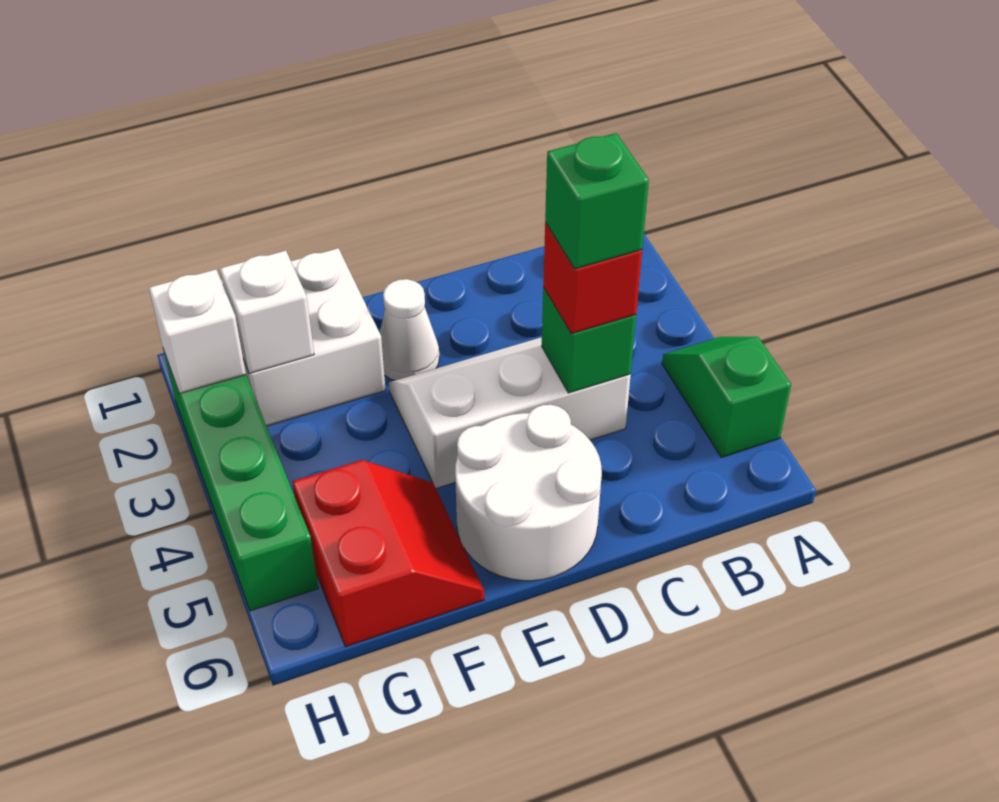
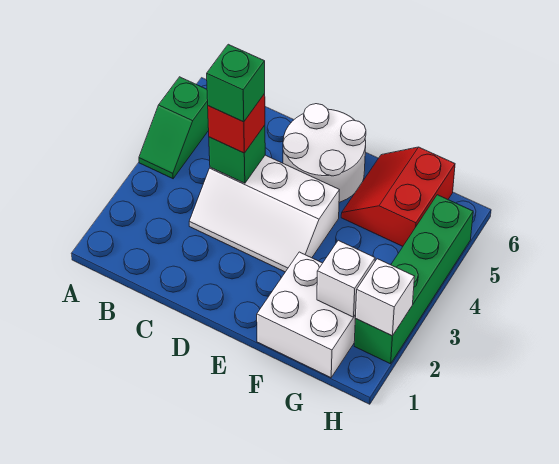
white cone E2 level 1 -> none

